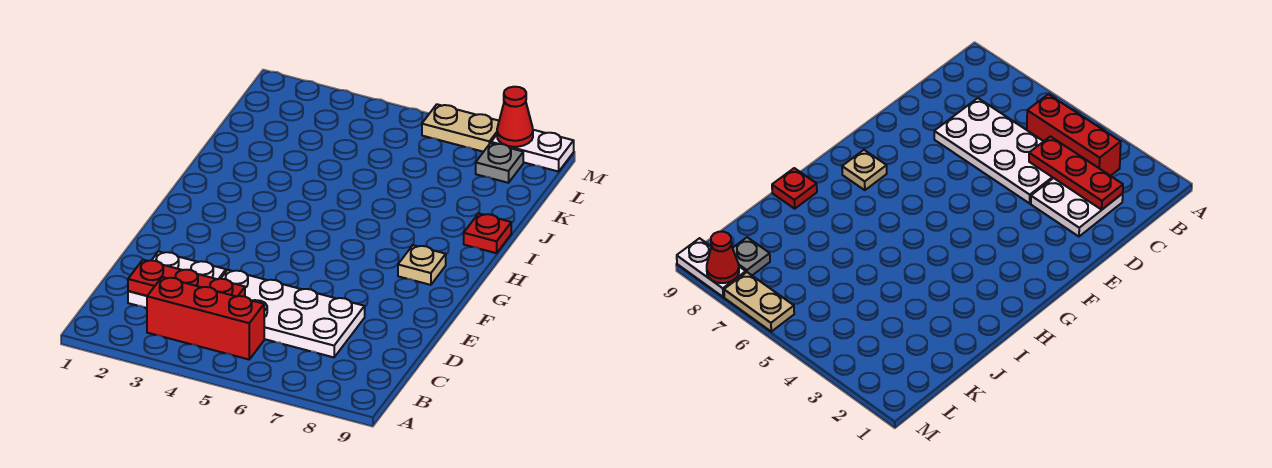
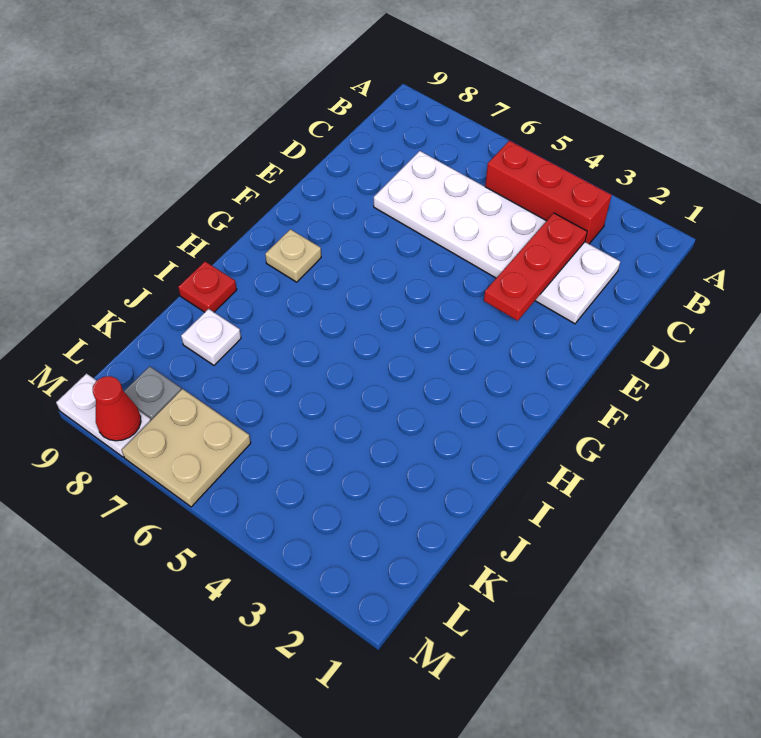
red plate C2:C4 level 2 -> red plate C3:E3 level 2
none -> white plate J8 level 1
tan plate M6:M7 level 1 -> tan plate L6:M7 level 1

